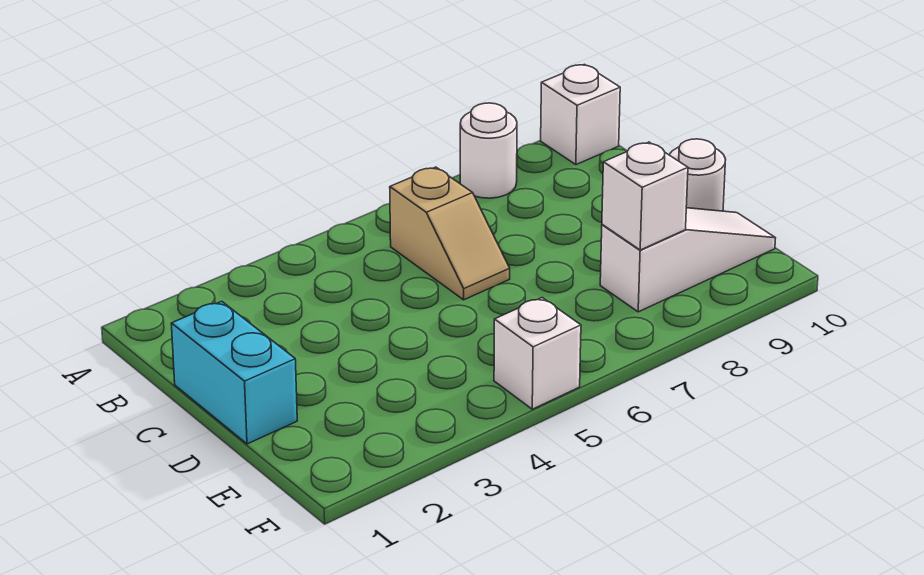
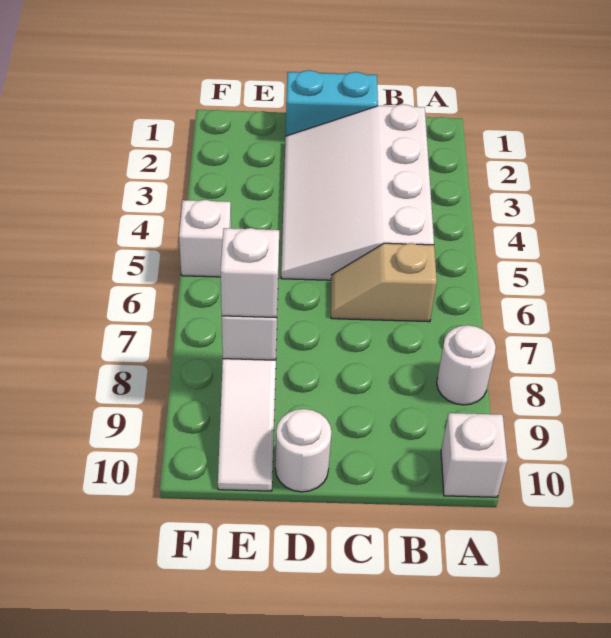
none -> white slope B2:D5 level 1 top B
none -> white brick E8 level 3

